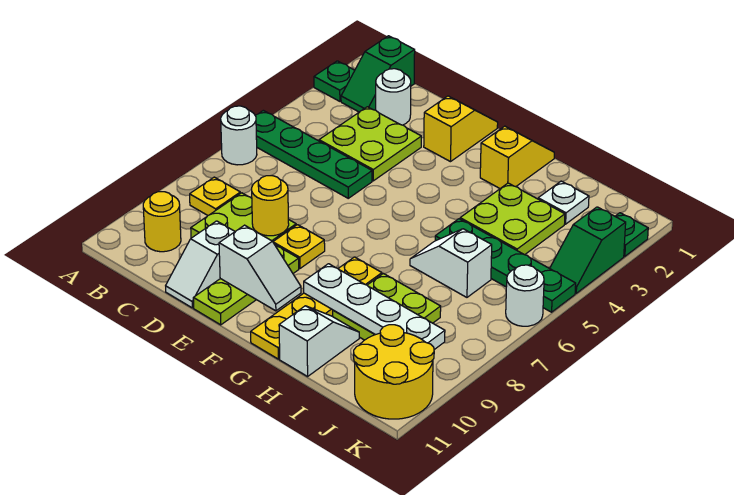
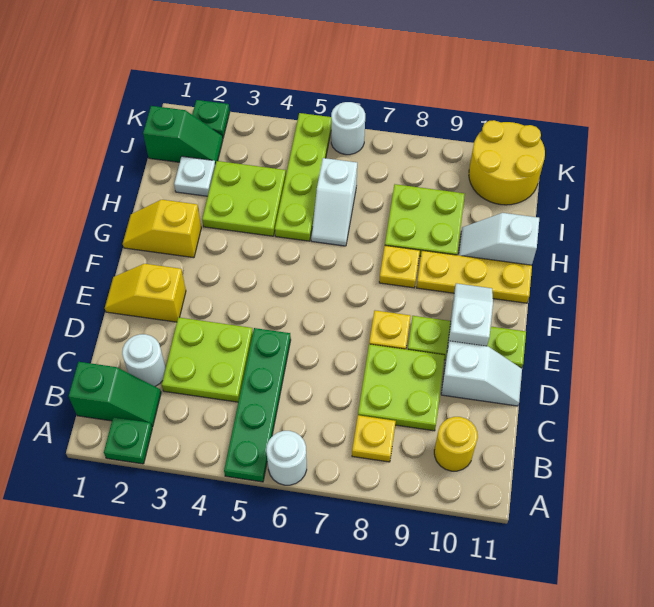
yellow round brick D8 level 2 -> none
white plate G9:J9 level 2 -> none
green plate H5:K5 level 1 -> lime plate H5:K5 level 1
green slope K3:K4 level 1 top 3 -> green slope J1:J2 level 1 top 1

